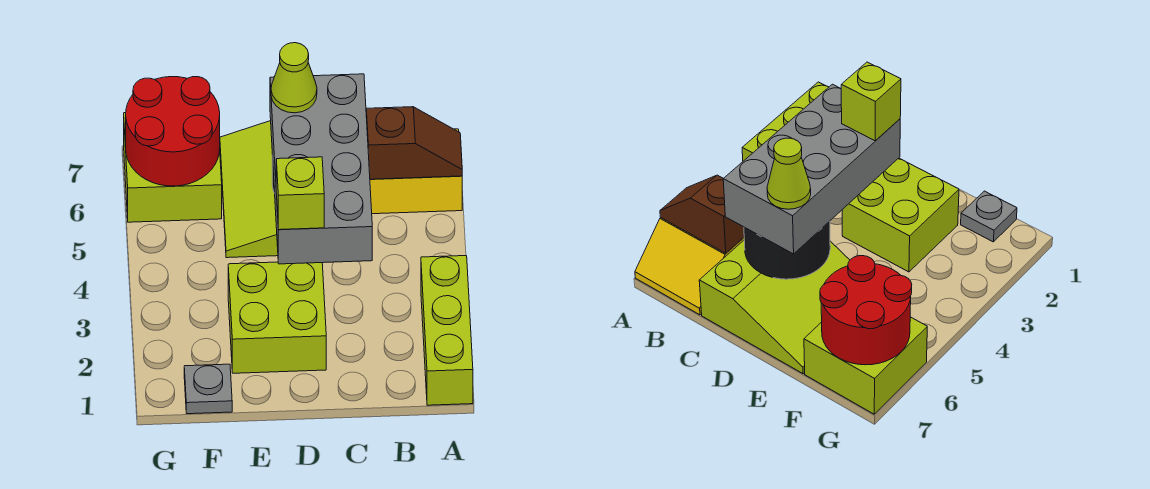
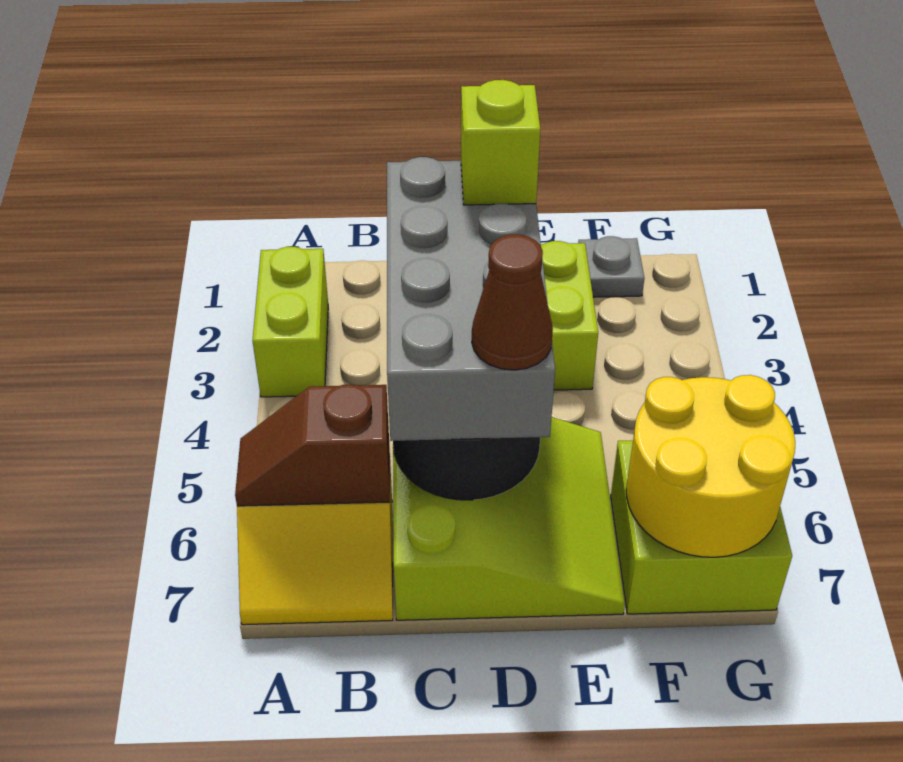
lime brick A1:A3 level 1 -> lime brick A2:A3 level 1
lime cone D6 level 4 -> brown cone D6 level 4
red round brick F6:G7 level 2 -> yellow round brick F6:G7 level 2

